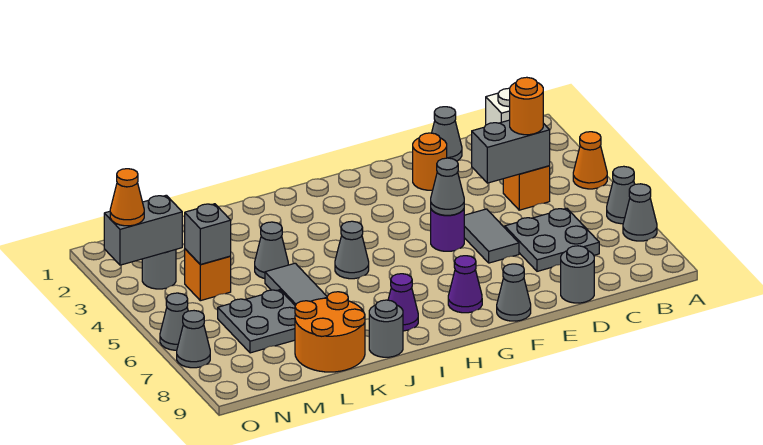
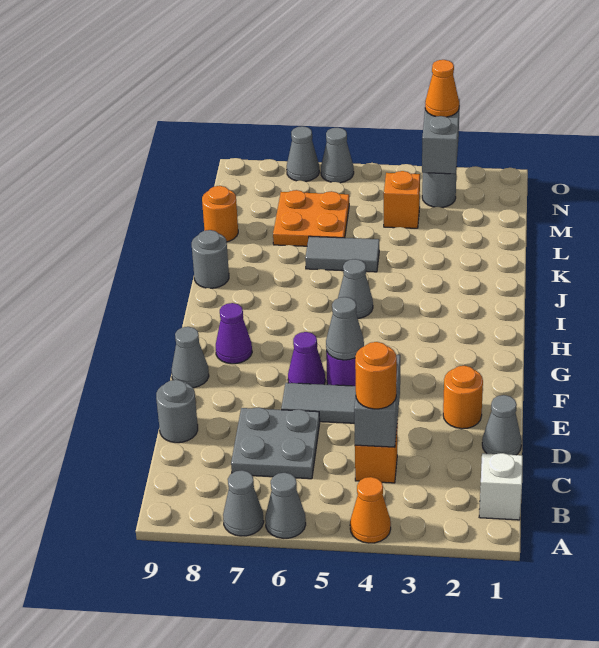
purple cone I8 level 1 -> purple cone F6 level 1
grey cone K4 level 1 -> none
orange round brick K8:L9 level 1 -> orange round brick L9 level 1
grey plate L6:M7 level 1 -> orange plate L6:M7 level 1
grey brick M4 level 2 -> none

